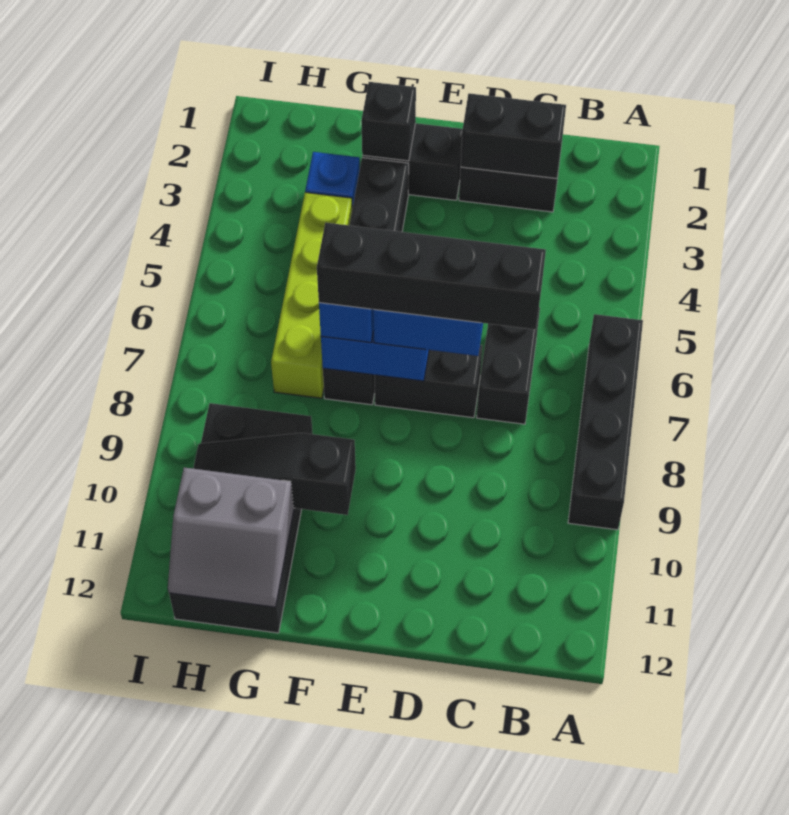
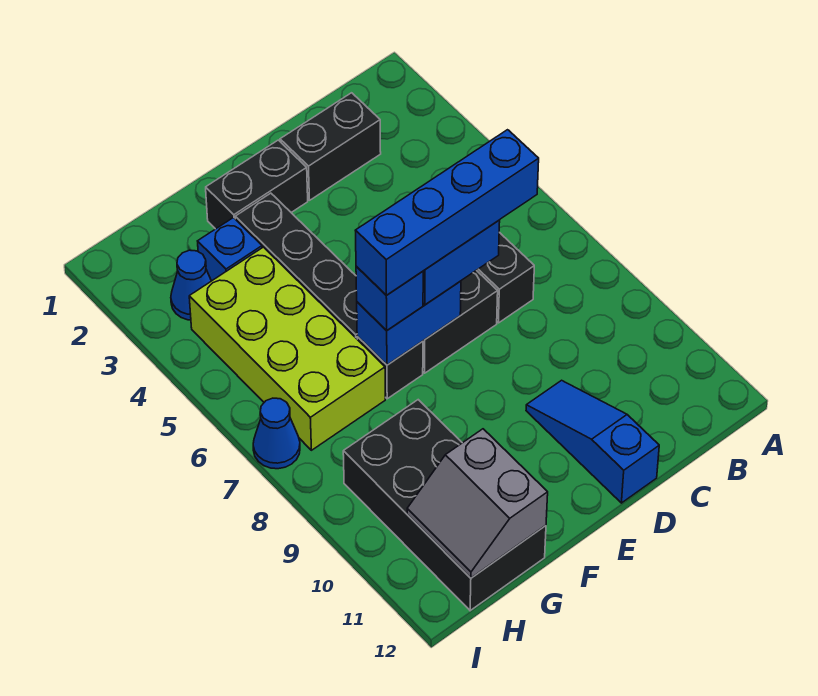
black brick A6:A9 level 1 -> none
black brick C2:D2 level 2 -> none
black brick C7:F7 level 4 -> blue brick C7:F7 level 4
none -> blue slope D10:D12 level 1 top 12
black brick F2 level 2 -> none
black slope F10:H10 level 2 top F -> none
lime brick G4:G7 level 1 -> lime brick G4:H7 level 1
grey slope G11:H12 level 2 top 11 -> grey slope G11:H12 level 2 top G
none -> blue cone H3 level 1
none -> blue cone I7 level 1

